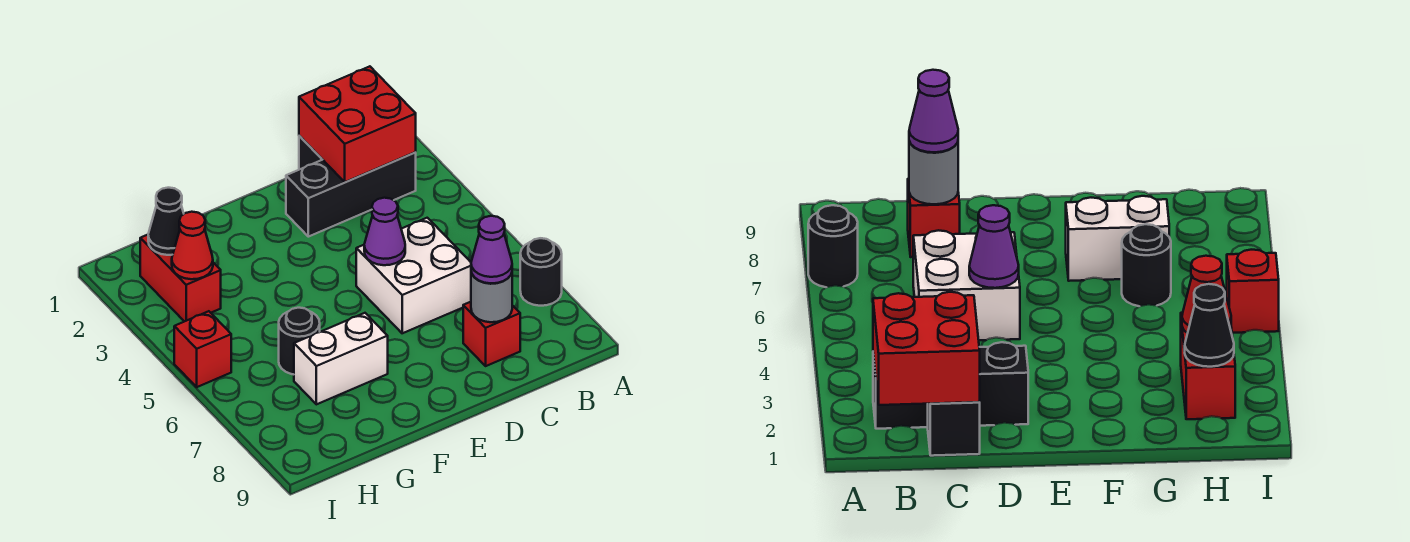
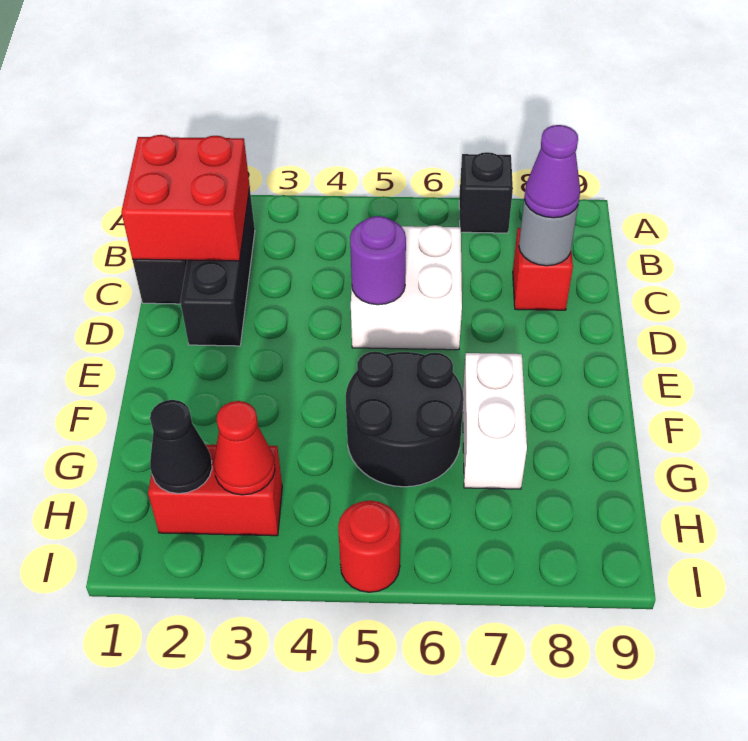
black round brick A7 level 1 -> black brick A7 level 1
purple cone D5 level 2 -> purple round brick D5 level 2
black round brick G6 level 1 -> black round brick F5:G6 level 1
red brick I5 level 1 -> red round brick I5 level 1

